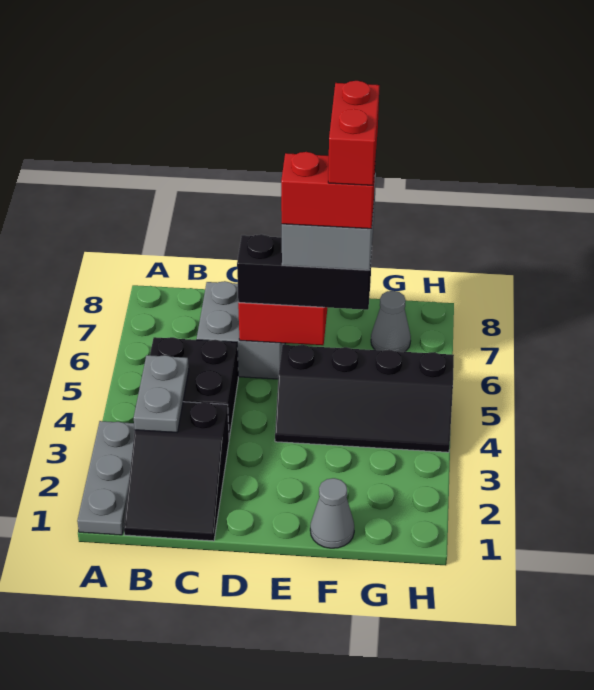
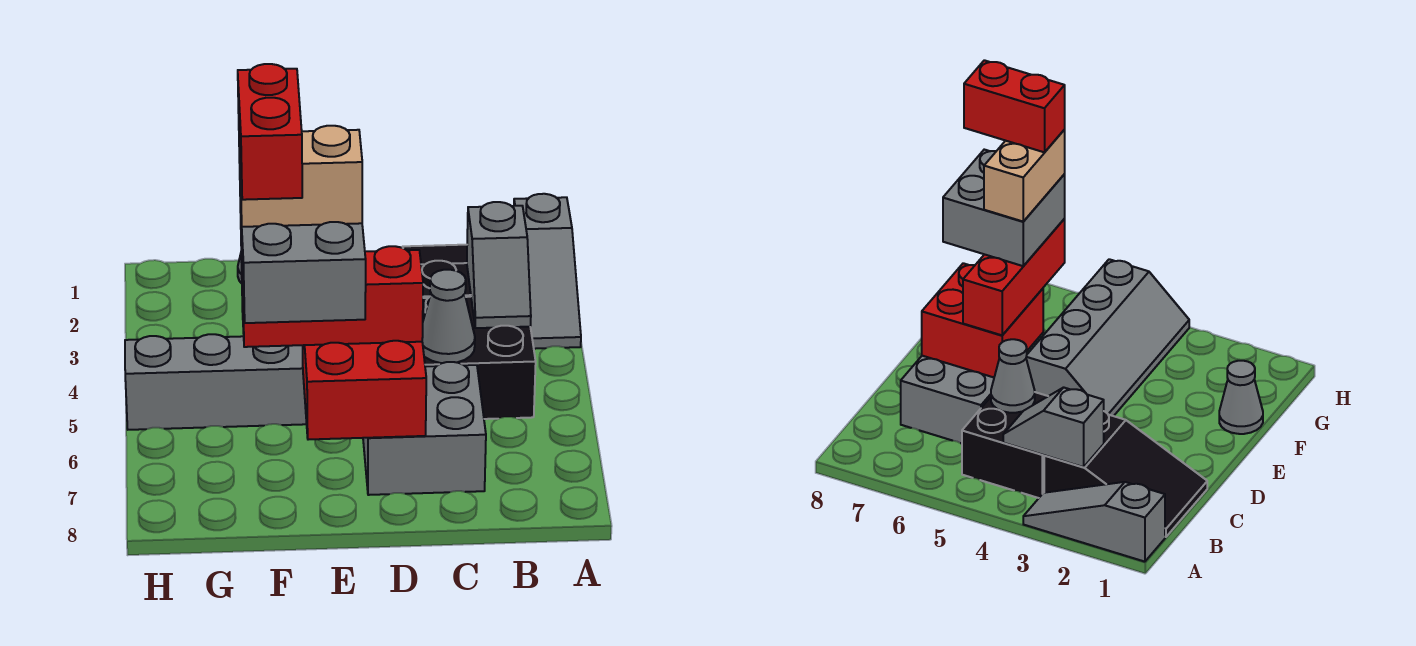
grey plate A1:A3 level 1 -> grey slope A1:A3 level 1 top 1
grey plate B3:B4 level 2 -> grey slope B3:B4 level 2 top 3
black brick D6:F6 level 3 -> red brick D6:F6 level 3
black slope E4:H5 level 1 top 5 -> grey slope E4:H5 level 1 top 5
red brick E6:F6 level 5 -> tan brick E6:F6 level 5
grey cone G7 level 1 -> grey cone C5 level 2

